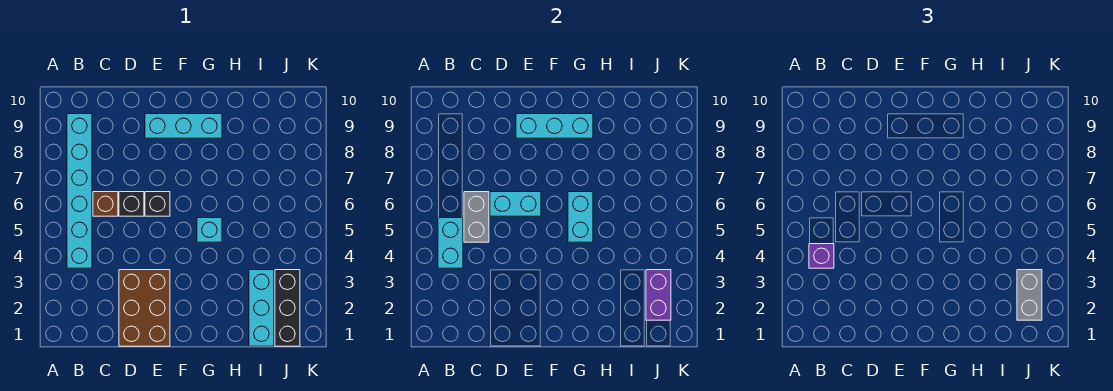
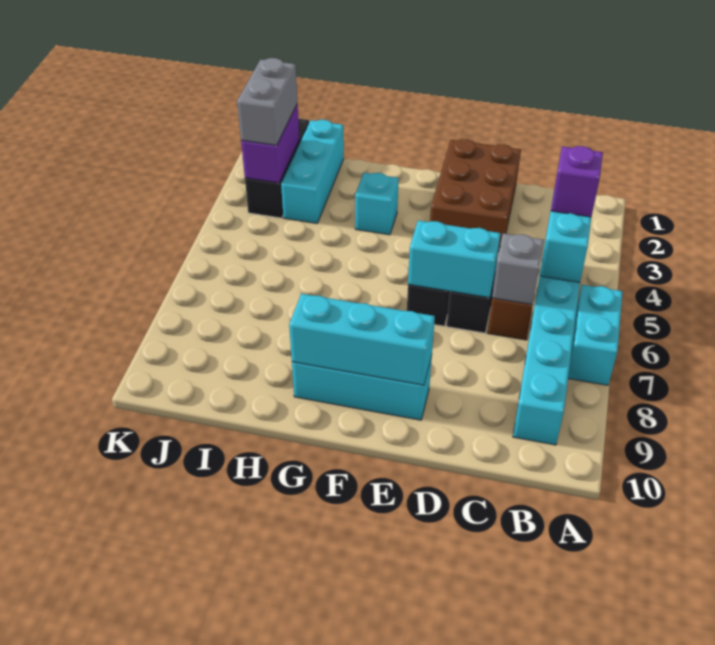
grey brick C5:C6 level 2 -> grey brick C6 level 2
cyan brick G5 level 1 -> cyan brick G3 level 1
cyan brick G5:G6 level 2 -> cyan brick A6:A7 level 1

